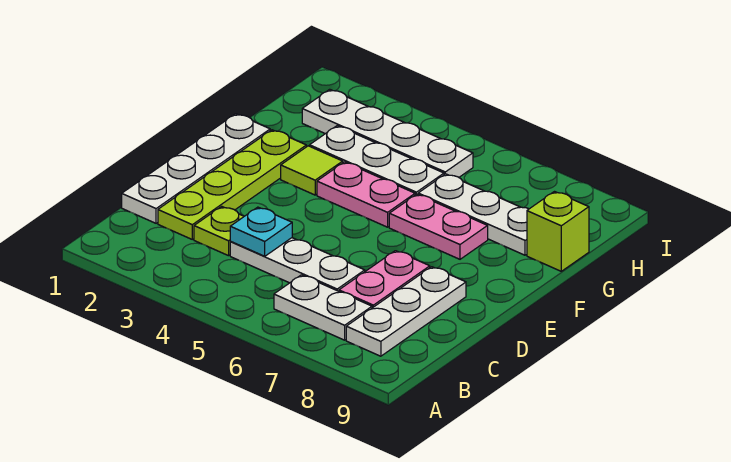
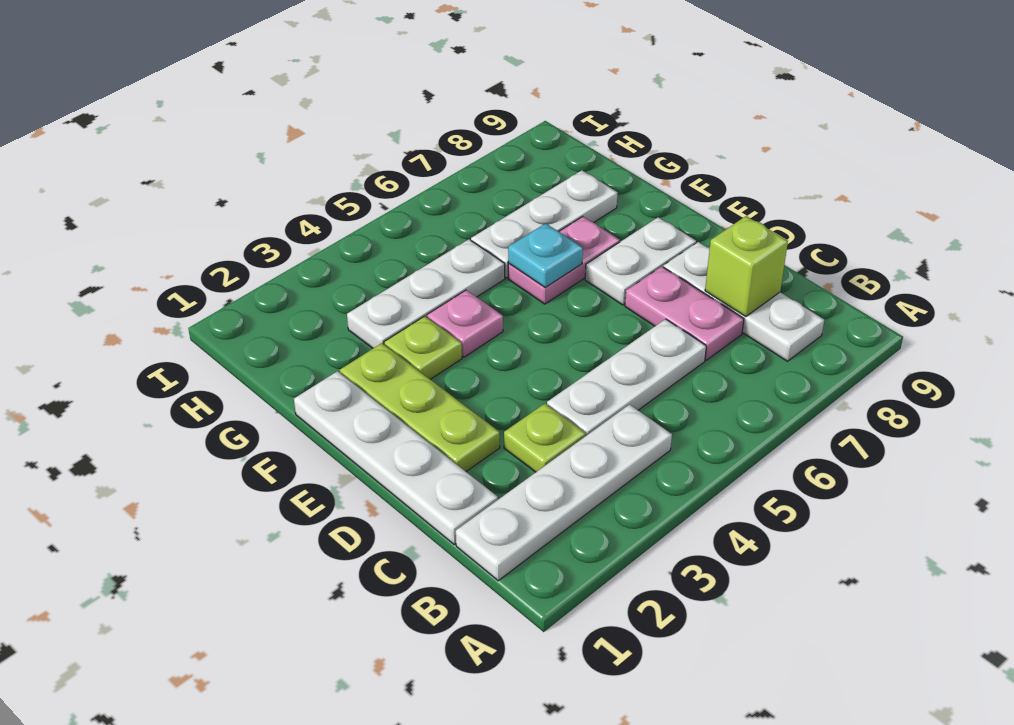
white plate B6:B7 level 1 -> white plate E7:E8 level 1
lime plate C2:F2 level 1 -> lime plate D2:F2 level 1
cyan plate C4 level 2 -> cyan plate F6 level 2
lime tile F3 level 1 -> lime plate F3 level 1
pink plate F4:F5 level 1 -> pink plate F4 level 1
lime brick G9 level 1 -> lime brick C8 level 2
white plate H2:H5 level 1 -> white plate B1:B4 level 1

